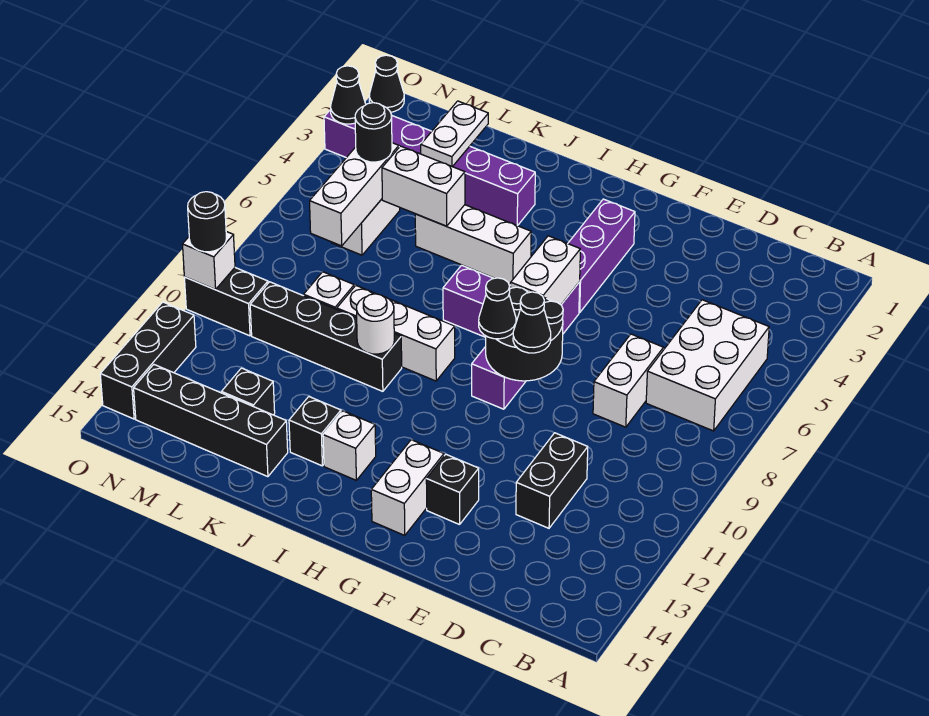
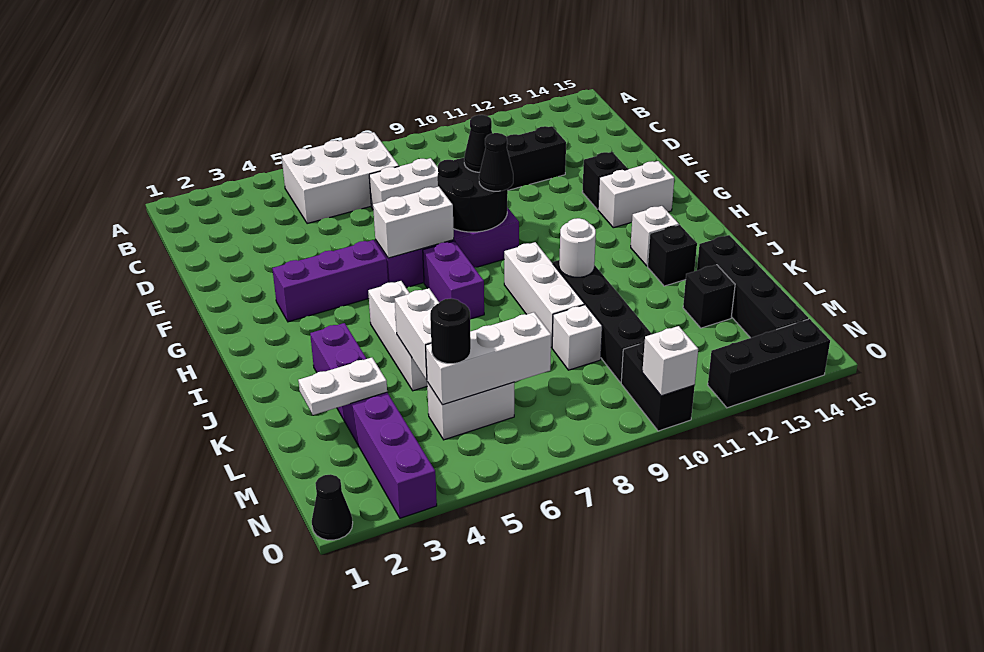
black cone O3 level 2 -> none
black round brick O10 level 3 -> none

